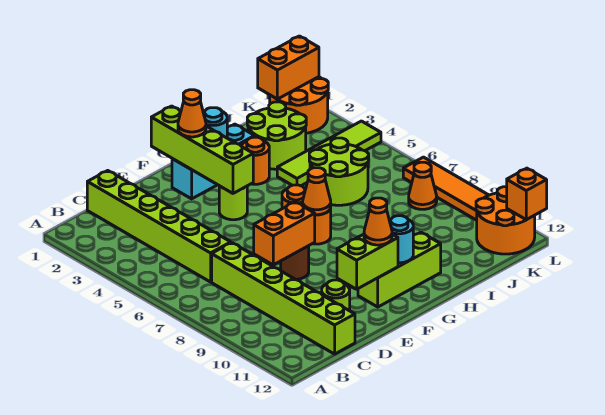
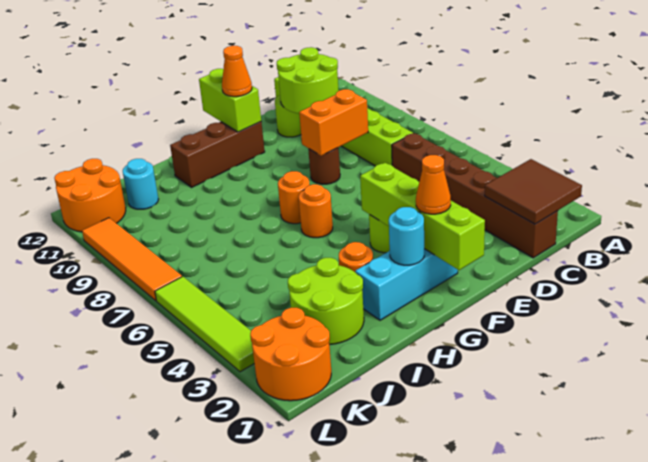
none -> brown tile B1:C2 level 2
lime brick C1:C6 level 1 -> brown brick C1:C6 level 1
lime brick E11:F11 level 2 -> lime brick F11:F12 level 2
lime brick F11:H11 level 1 -> brown brick F11:H11 level 1
orange cone G7 level 2 -> none
cyan round brick G11 level 2 -> cyan round brick J11 level 1
lime tile I4:L4 level 1 -> lime tile L3:L6 level 1
lime round brick I5:J6 level 1 -> lime round brick C10:D11 level 2
orange brick K1:L1 level 2 -> none
orange cone K8 level 1 -> none
orange brick L12 level 2 -> none

